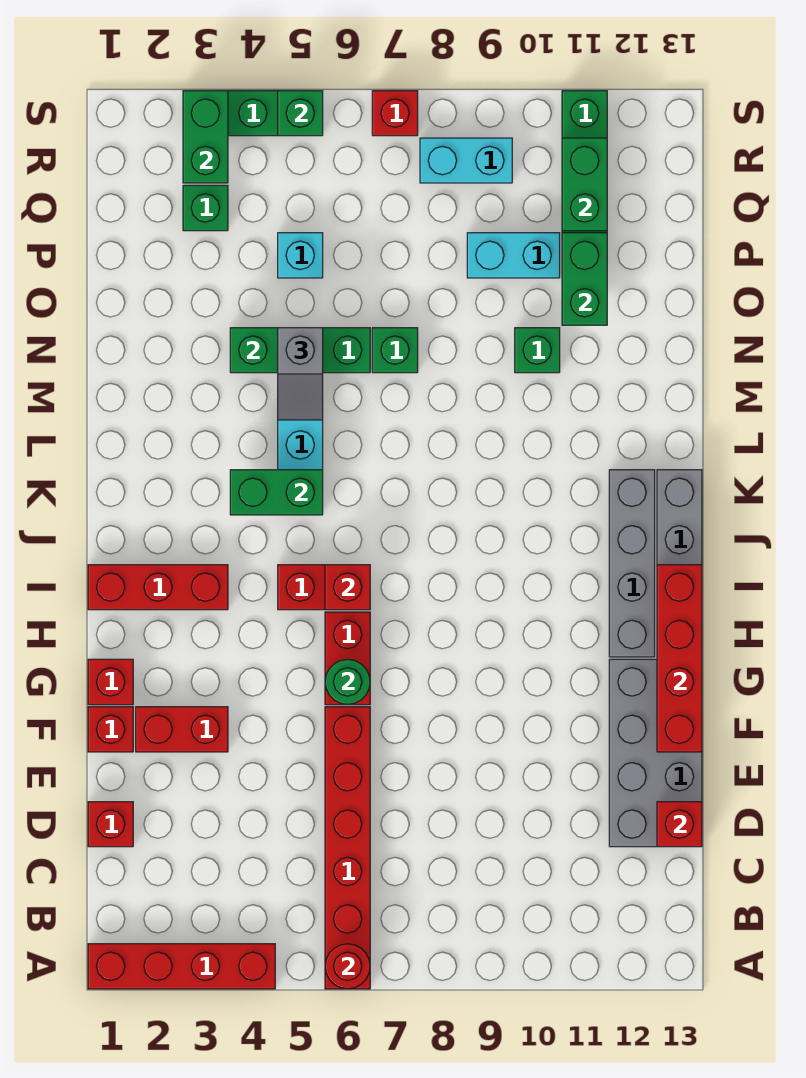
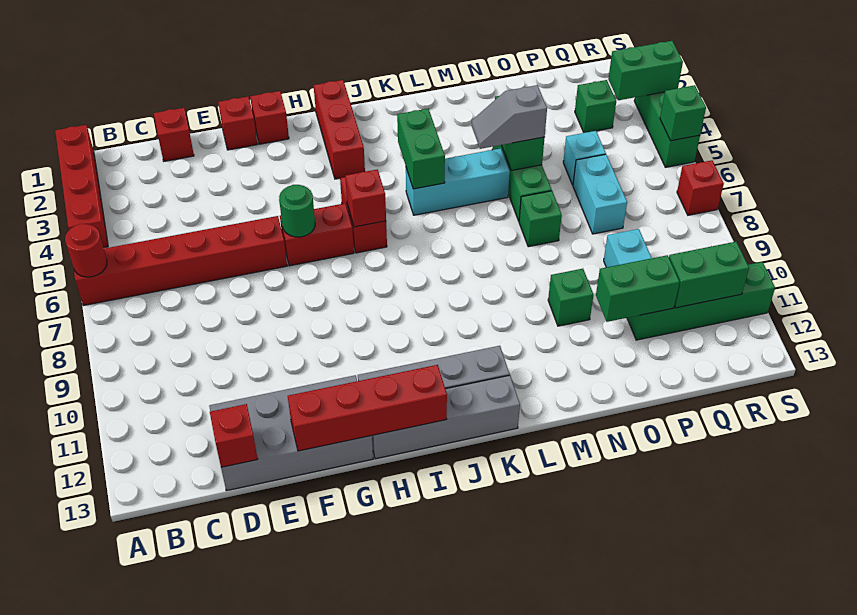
red brick F2:F3 level 1 -> none
cyan brick R8:R9 level 1 -> cyan brick P6:P7 level 1

